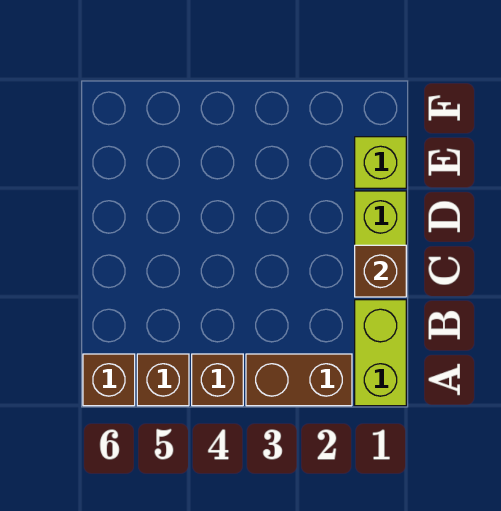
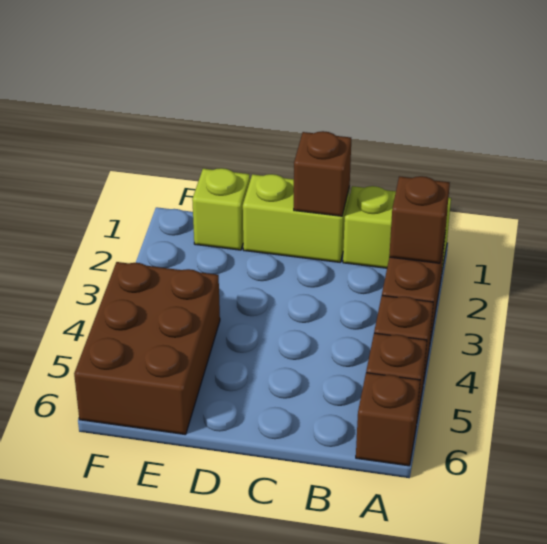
none -> brown brick A2 level 2
none -> brown brick E4:F6 level 1

